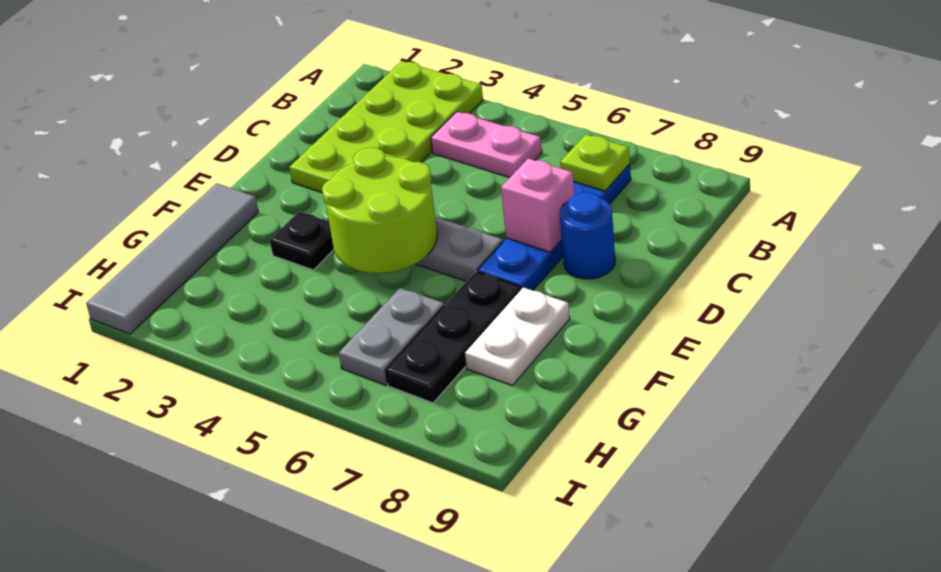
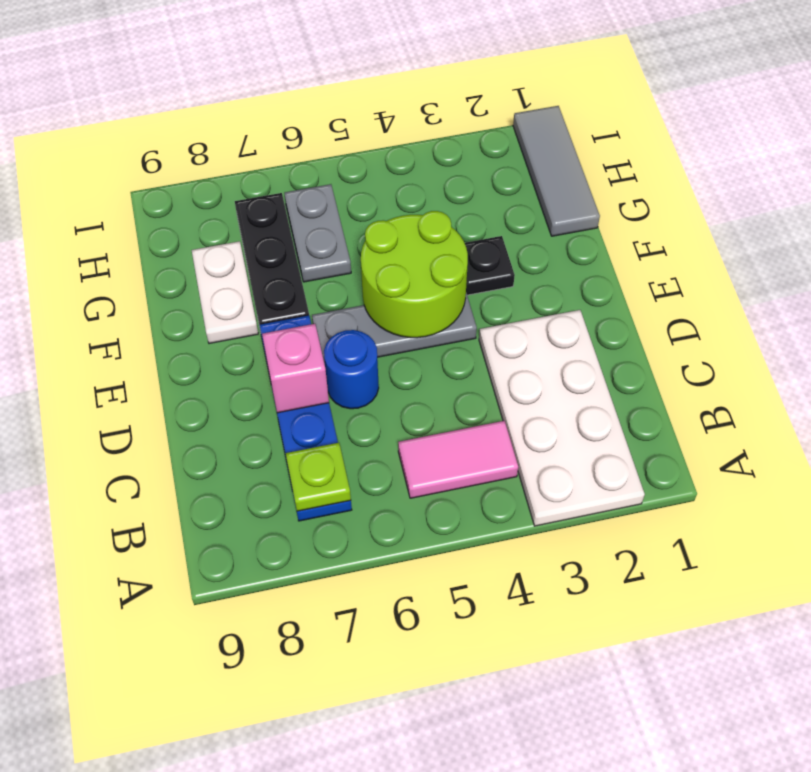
lime plate A2:D3 level 1 -> white plate A2:D3 level 1
pink plate B4:B5 level 1 -> pink tile B4:B5 level 1
blue round brick D8 level 1 -> blue round brick D6 level 1
grey tile F1:I1 level 1 -> grey tile G1:I1 level 1

